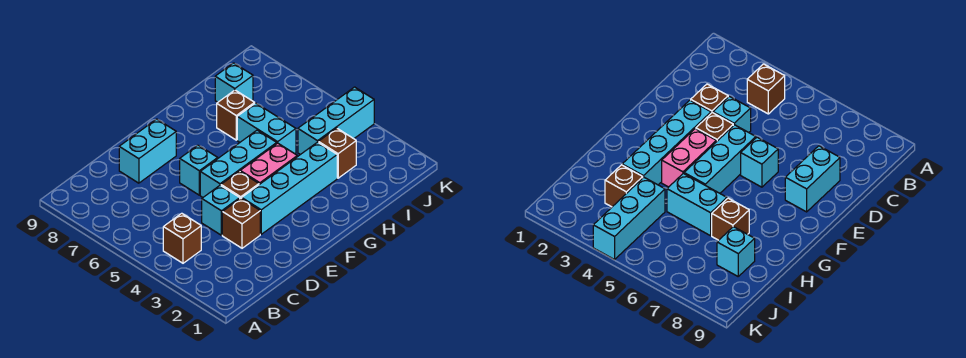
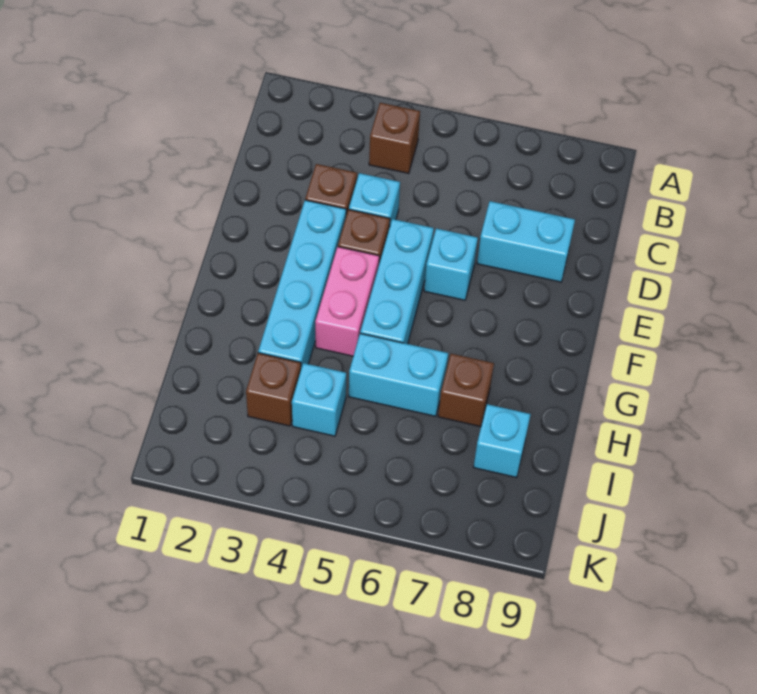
cyan brick D8:E8 level 1 -> cyan brick D7:D8 level 1
cyan brick I4:K4 level 1 -> cyan brick I4 level 1

